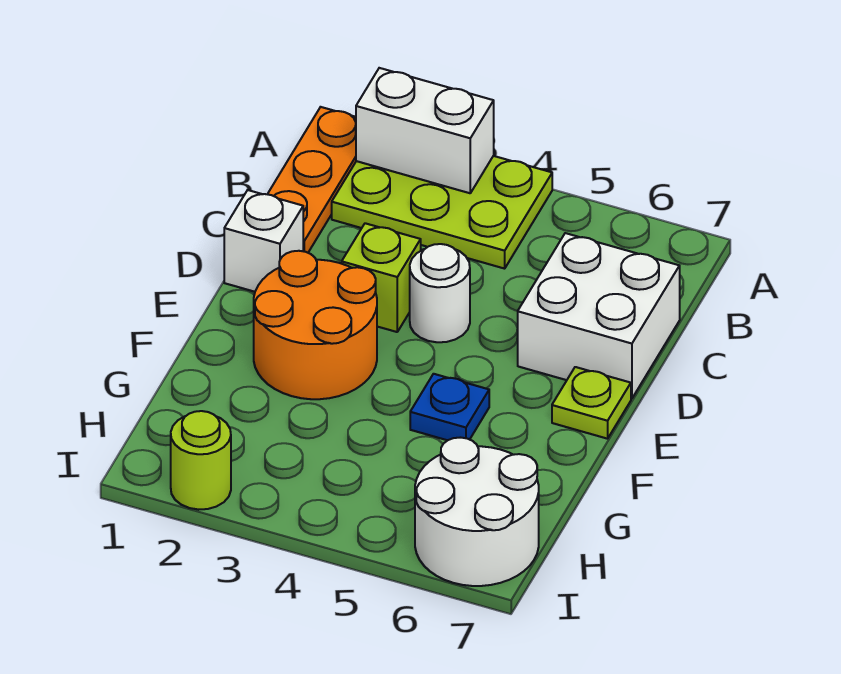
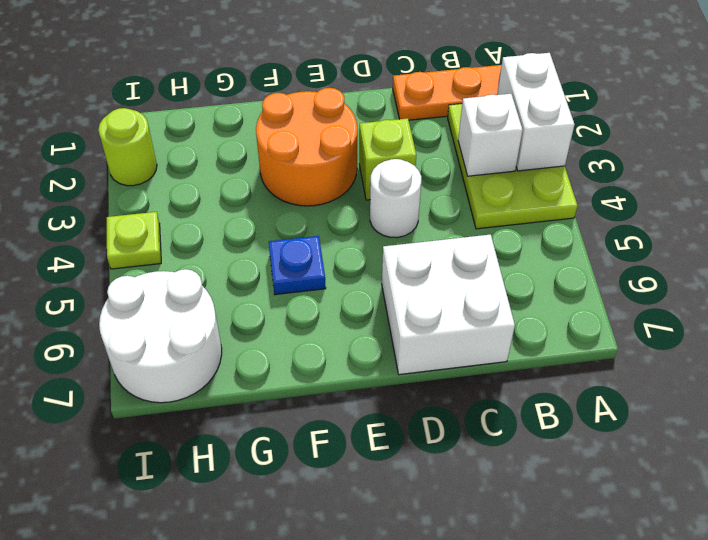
white brick D1 level 1 -> white brick B3 level 2
lime plate E7 level 1 -> lime plate I4 level 1

